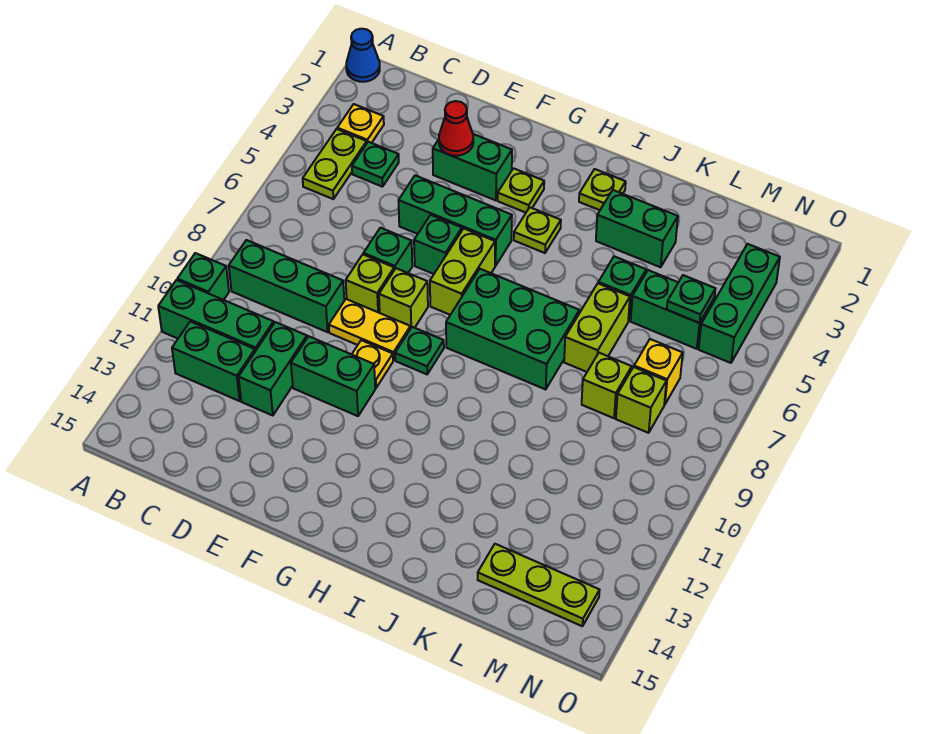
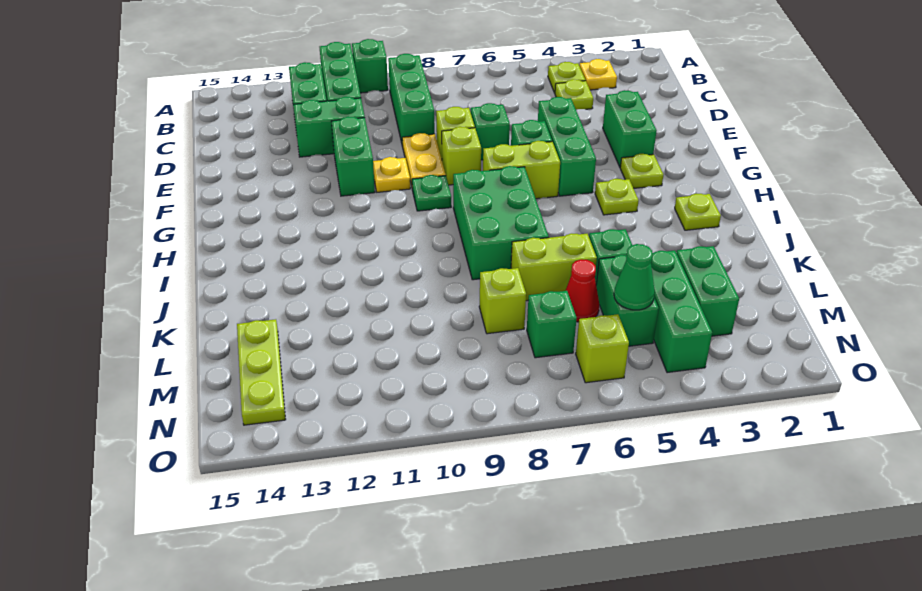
blue cone A1 level 1 -> none
lime plate B4:B5 level 1 -> lime plate B4 level 1
green plate C4 level 1 -> lime plate C4 level 1
red cone E3 level 2 -> red cone L6 level 1
green brick J3:K3 level 1 -> green brick L3:M3 level 1
green plate M5 level 2 -> green cone M5 level 2
yellow brick M7 level 1 -> green brick M7 level 1
lime brick M8 level 1 -> lime brick N6 level 1
green brick N3:N5 level 1 -> green brick L4:N4 level 1

